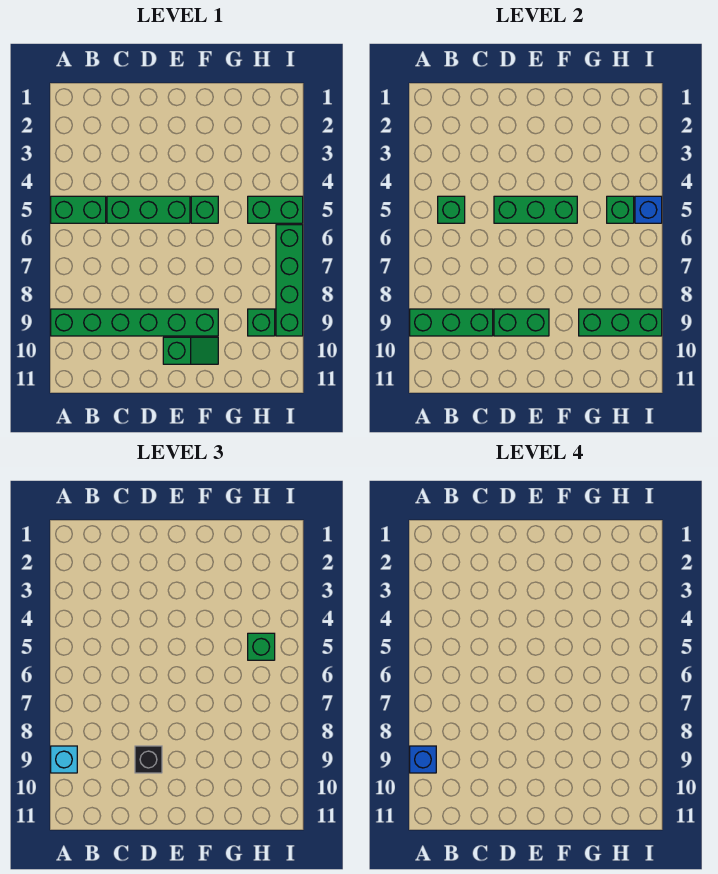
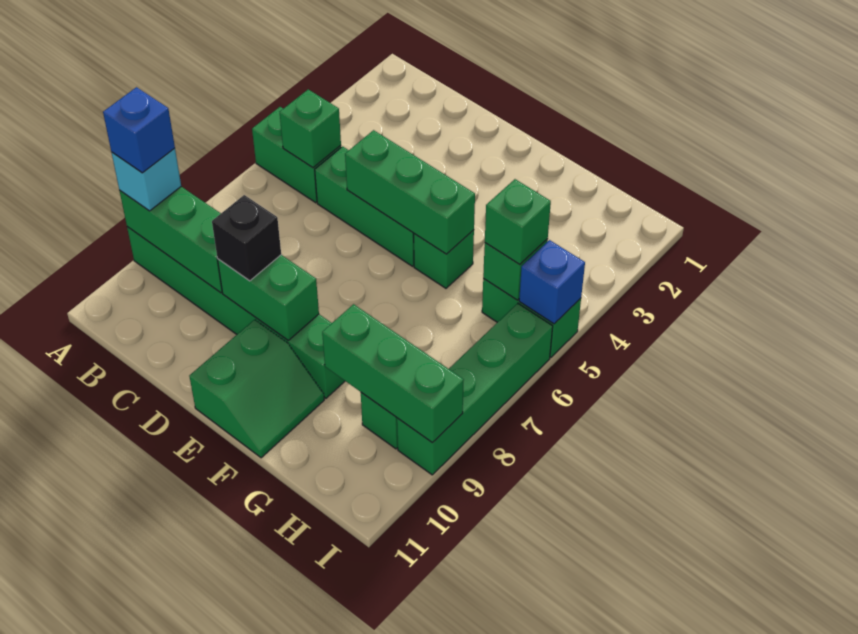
green slope E10:F10 level 1 top E -> green slope E10:F11 level 1 top E

